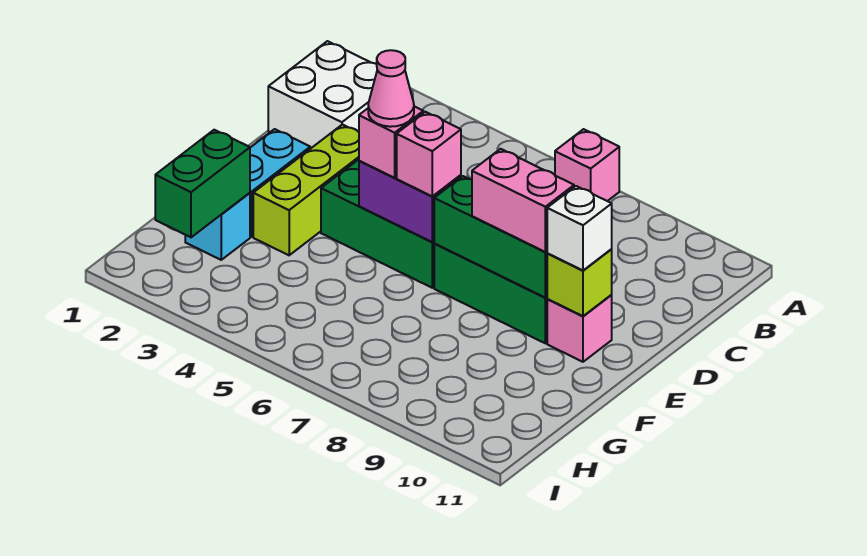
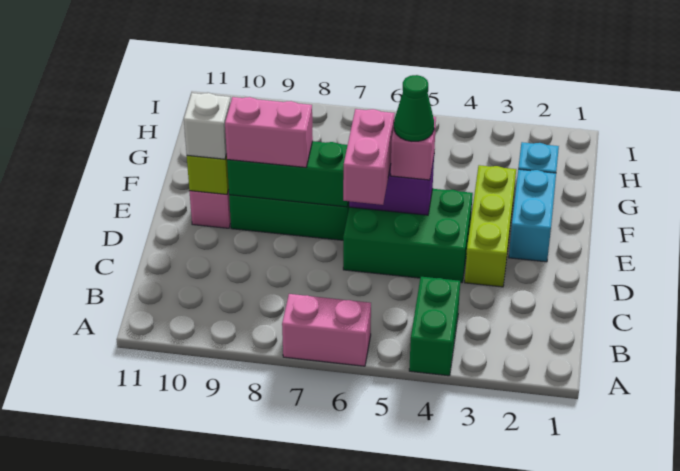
pink brick A7 level 1 -> pink brick A6:A7 level 1
white brick B1:C2 level 1 -> none
pink cone E5 level 4 -> green cone E5 level 4
pink brick E6 level 3 -> pink brick D6:E6 level 3
green brick G2:H2 level 2 -> green brick A4:B4 level 1

